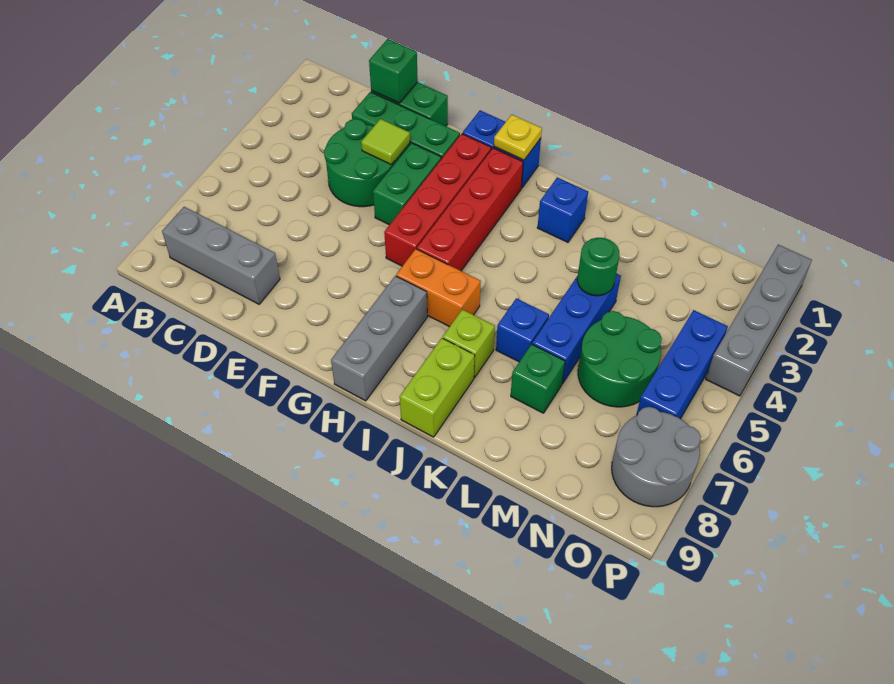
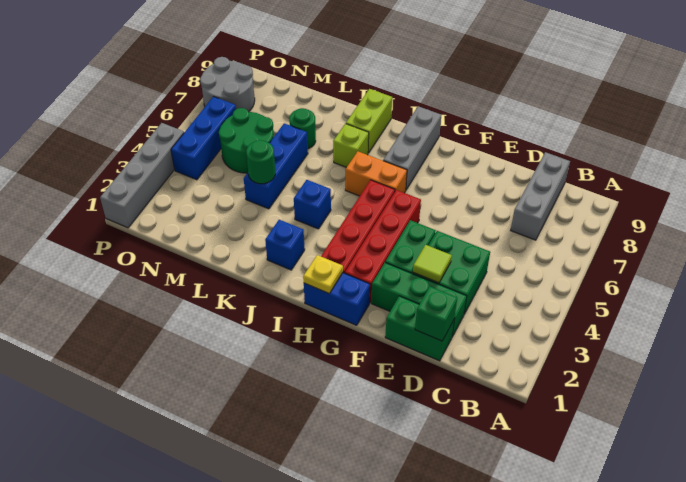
grey brick B8:D8 level 1 -> grey brick C7:C9 level 1
green round brick D3:E4 level 1 -> green brick D3:E4 level 1
blue brick K6 level 1 -> blue brick J4 level 1
green brick L7 level 1 -> green round brick L7 level 1

